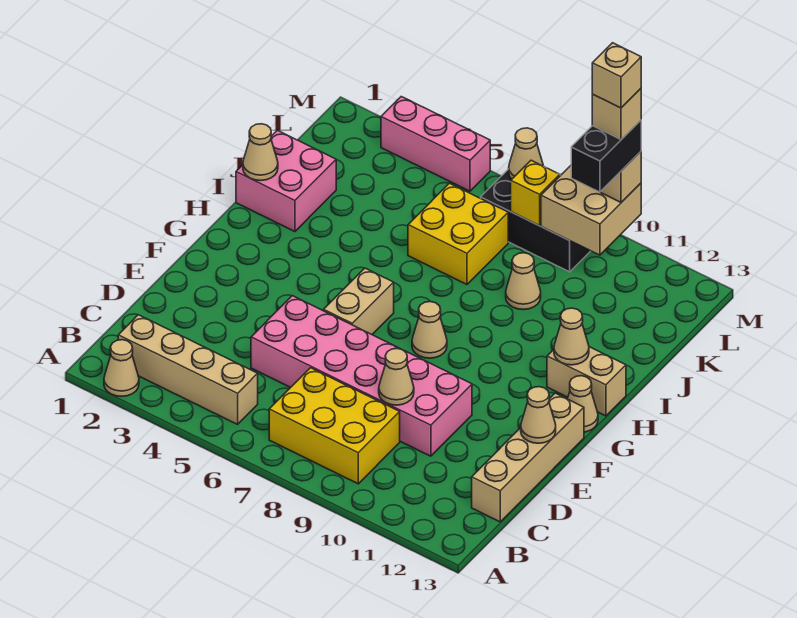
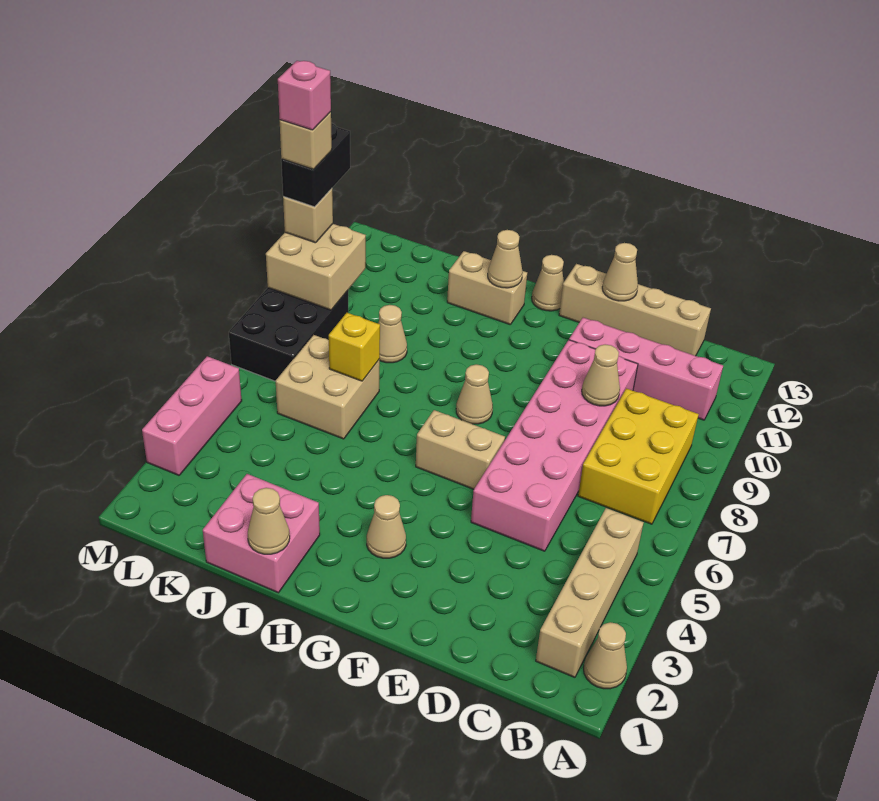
none -> pink brick B11:E11 level 1
tan brick H12:H13 level 1 -> tan brick H12:I12 level 1
yellow brick J6:K7 level 1 -> tan brick J6:K7 level 1
yellow brick L8 level 2 -> yellow brick J7 level 2
black brick L10:M10 level 4 -> black brick M10:M11 level 4
tan cone M7 level 2 -> tan cone G3 level 1
tan brick M10 level 6 -> pink brick M10 level 6

